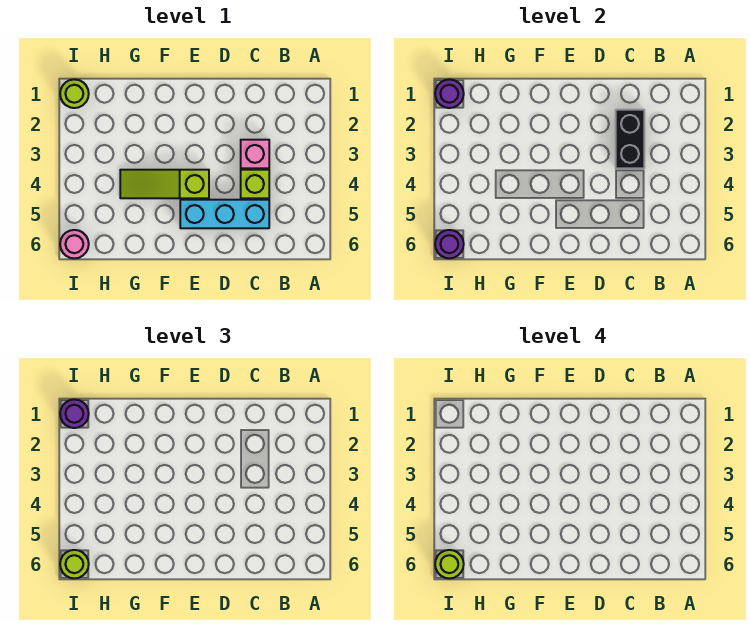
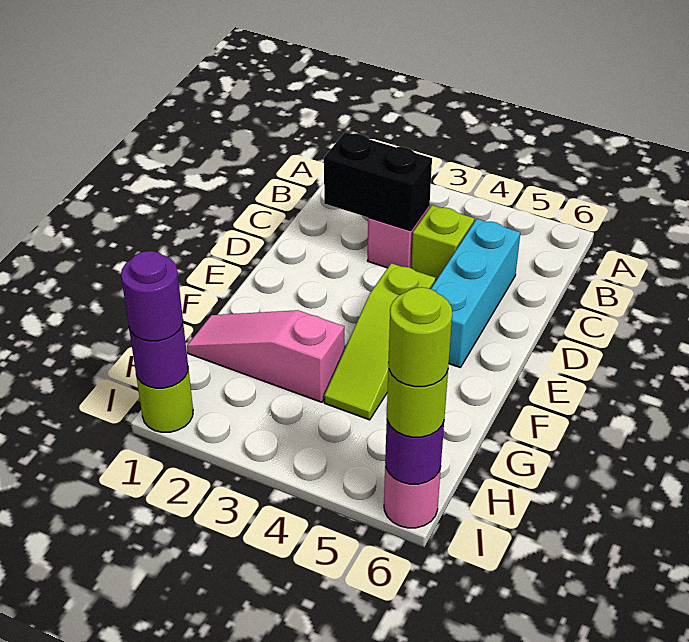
none -> pink slope G1:G3 level 1 top 3

